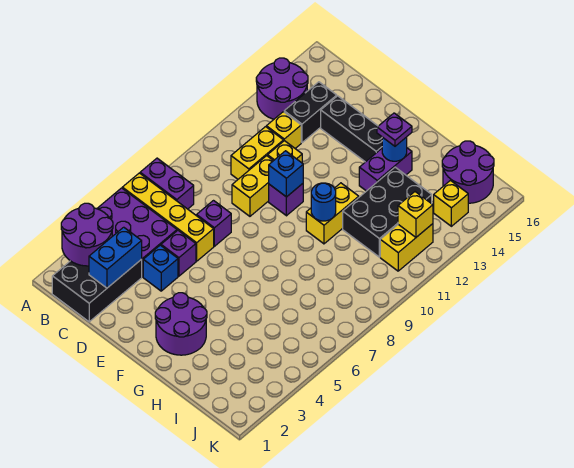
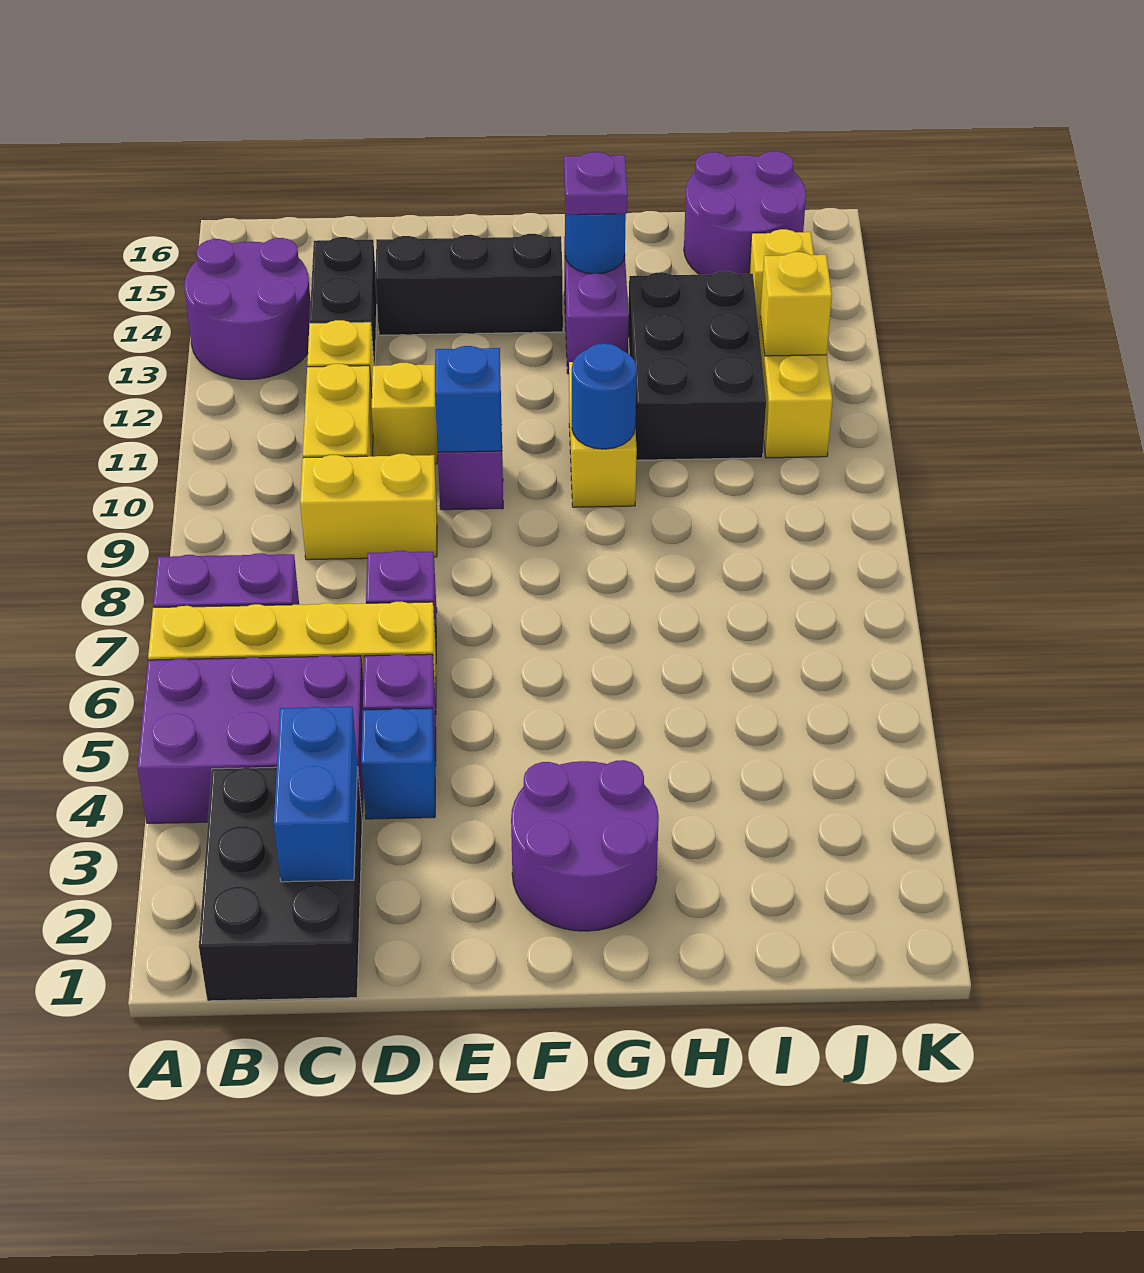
purple round brick A2:B3 level 2 -> none
yellow brick D9:D10 level 1 -> yellow brick C9:D9 level 1

